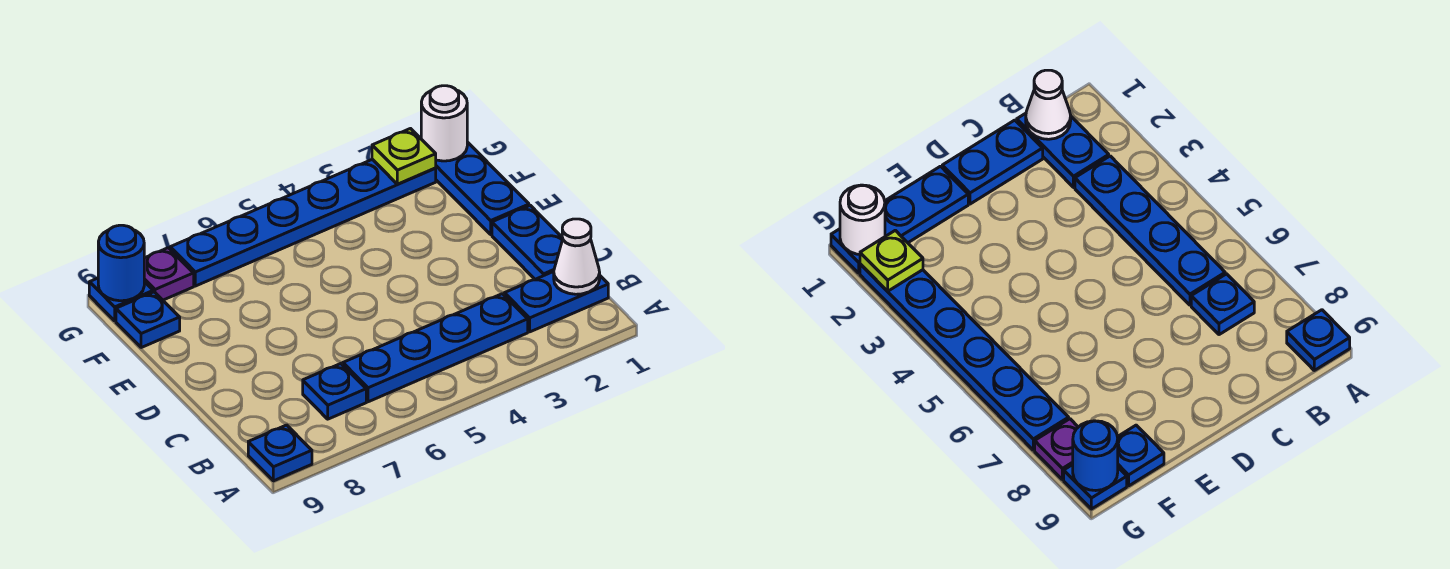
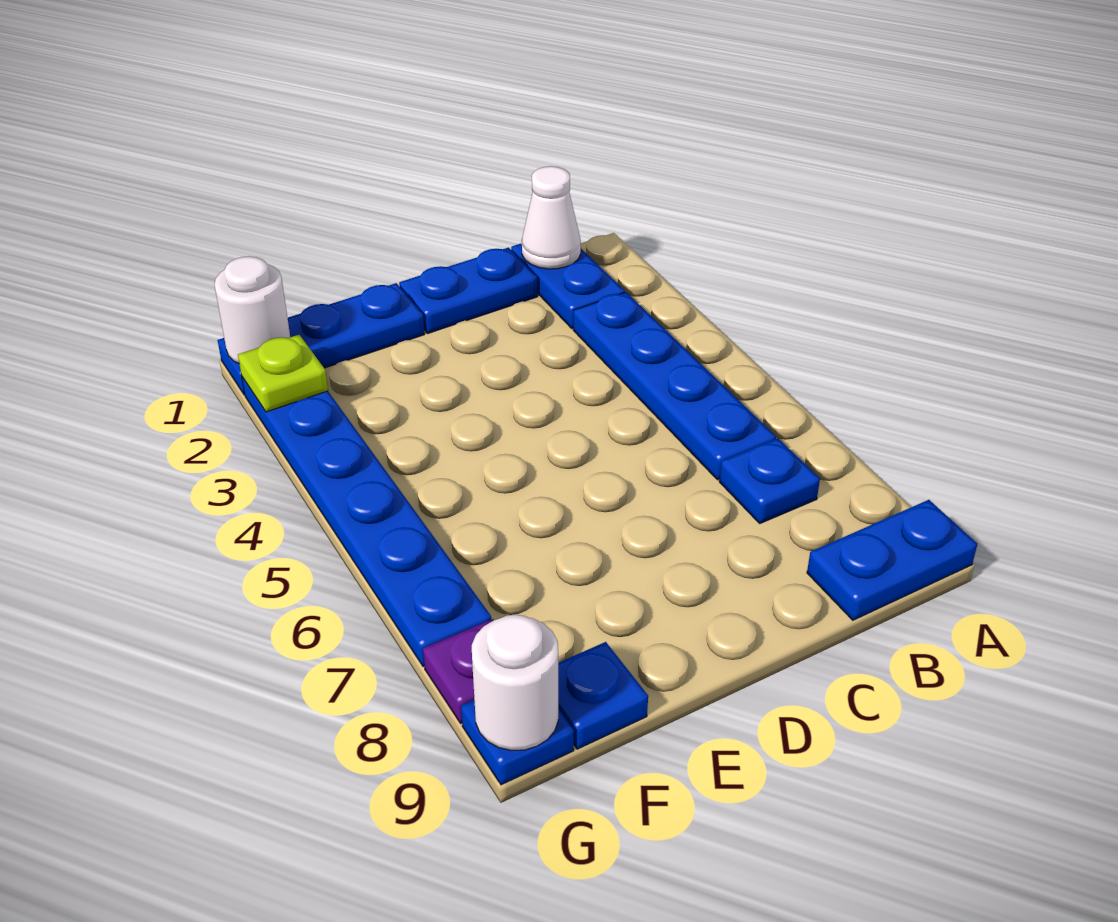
blue plate A9 level 1 -> blue plate A9:B9 level 1
blue round brick G9 level 2 -> white round brick G9 level 2

